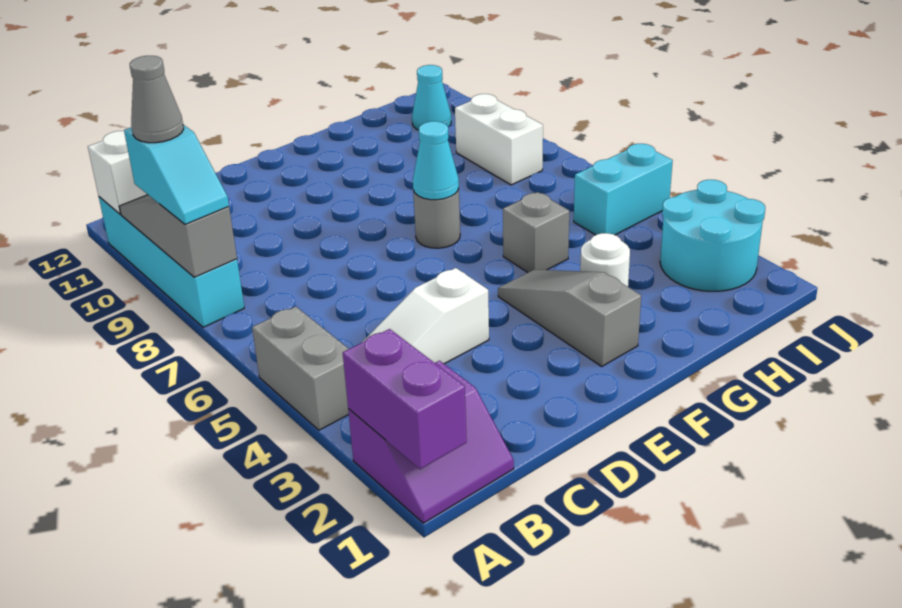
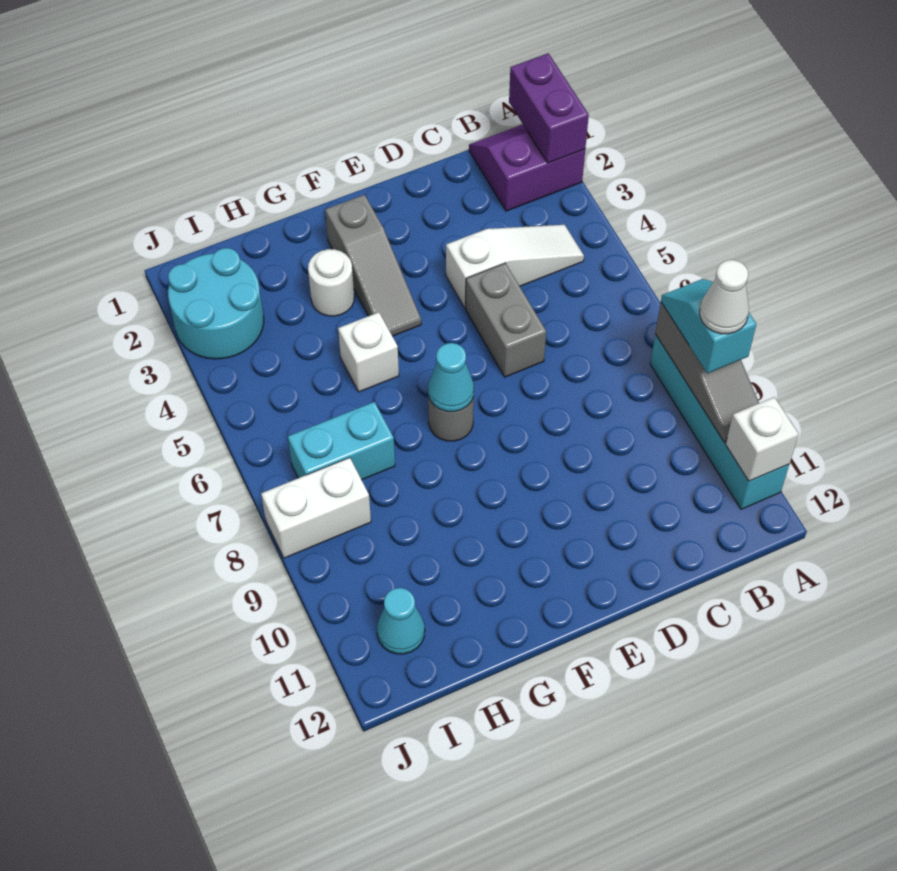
grey brick A4:A5 level 1 -> grey brick D5:D6 level 1
grey cone A9 level 4 -> white cone A9 level 4
grey brick G5 level 1 -> white brick G5 level 1
cyan brick I5:J5 level 1 -> cyan brick H7:I7 level 1
white brick I8:I9 level 1 -> white brick I8:J8 level 1

